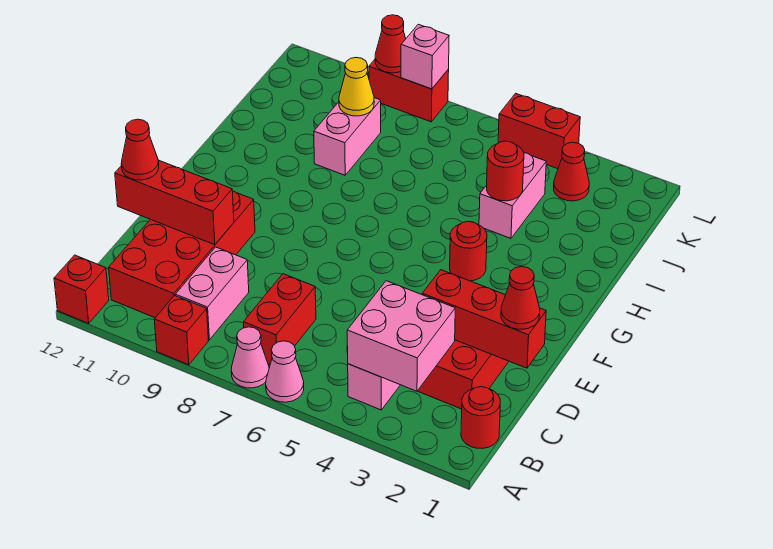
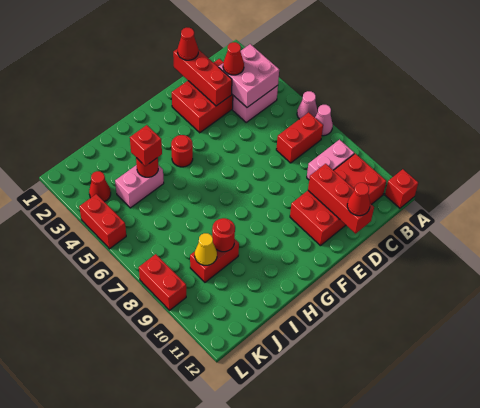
red brick A9 level 1 -> red brick I4 level 3
red round brick B1 level 1 -> red round brick I9 level 2
pink brick I9:J9 level 1 -> red brick I9:J9 level 1
pink brick L8 level 2 -> none
red cone L9 level 2 -> red cone C3 level 3

